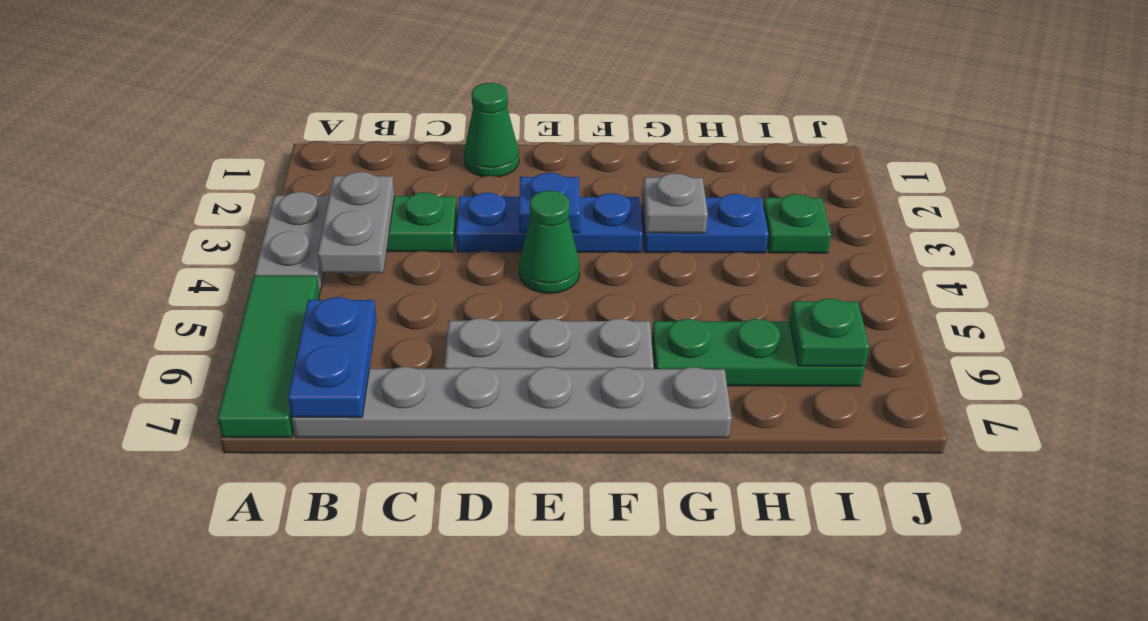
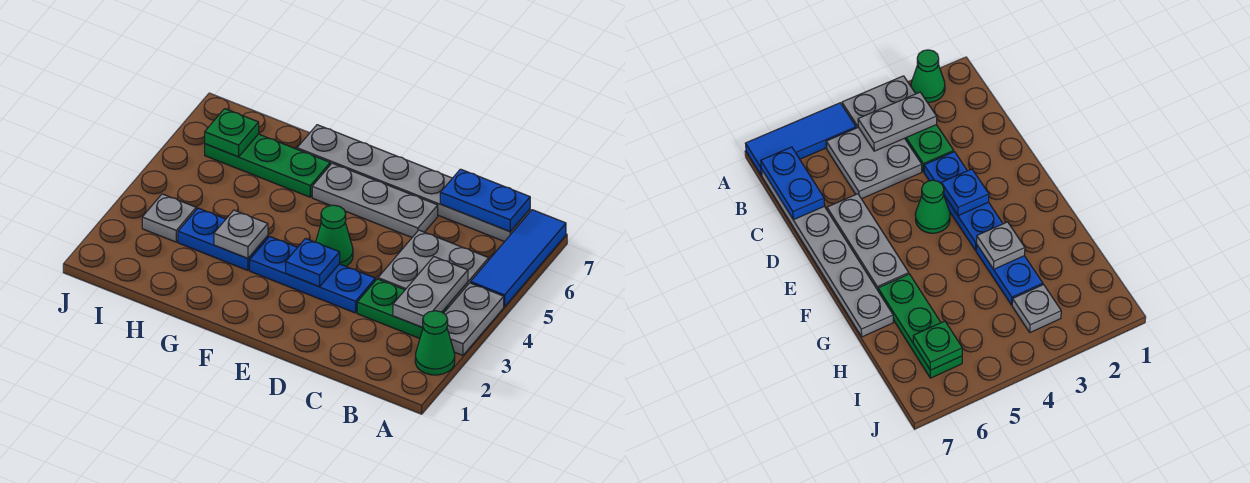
green tile A5:A7 level 1 -> blue tile A5:A7 level 1
none -> grey plate B4:C5 level 1
blue plate B6:B7 level 2 -> blue plate B7:C7 level 2
green cone D1 level 1 -> green cone A2 level 1
green plate I3 level 1 -> grey plate I3 level 1

